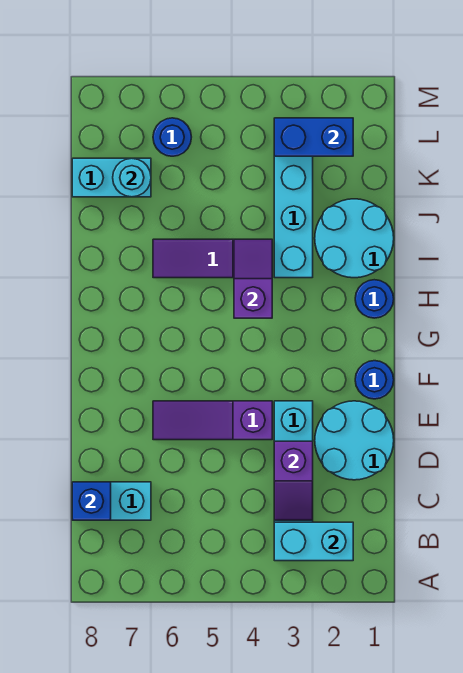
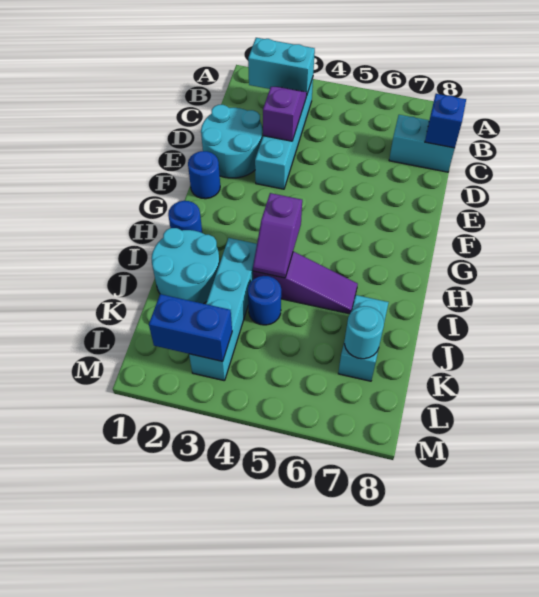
purple slope E4:E6 level 1 top 4 -> none
cyan brick K7:K8 level 1 -> cyan brick J7:K7 level 1
blue round brick L6 level 1 -> blue round brick J4 level 1

